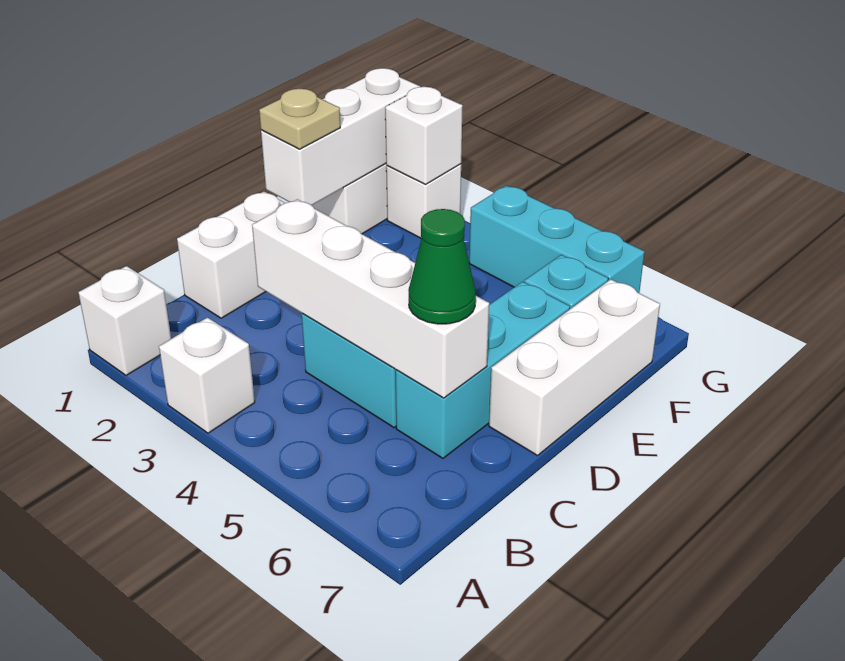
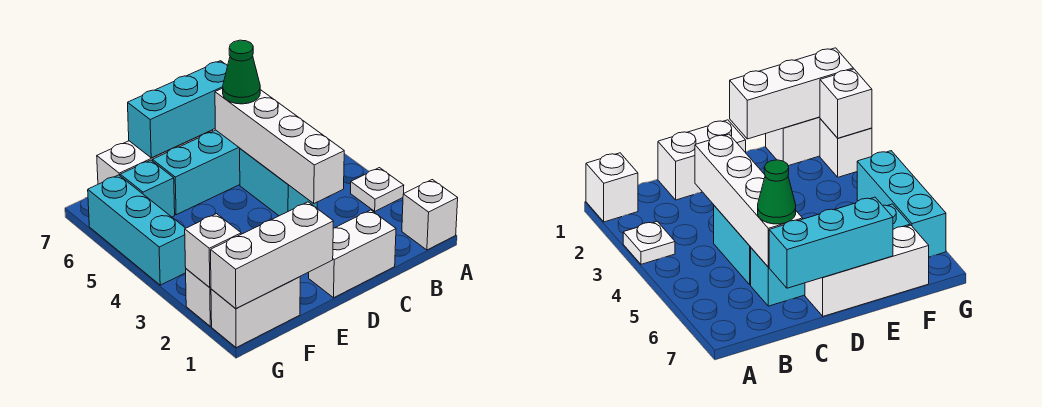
white brick A3 level 1 -> white plate A3 level 1
none -> cyan brick C7:E7 level 2
tan plate E1 level 3 -> none

